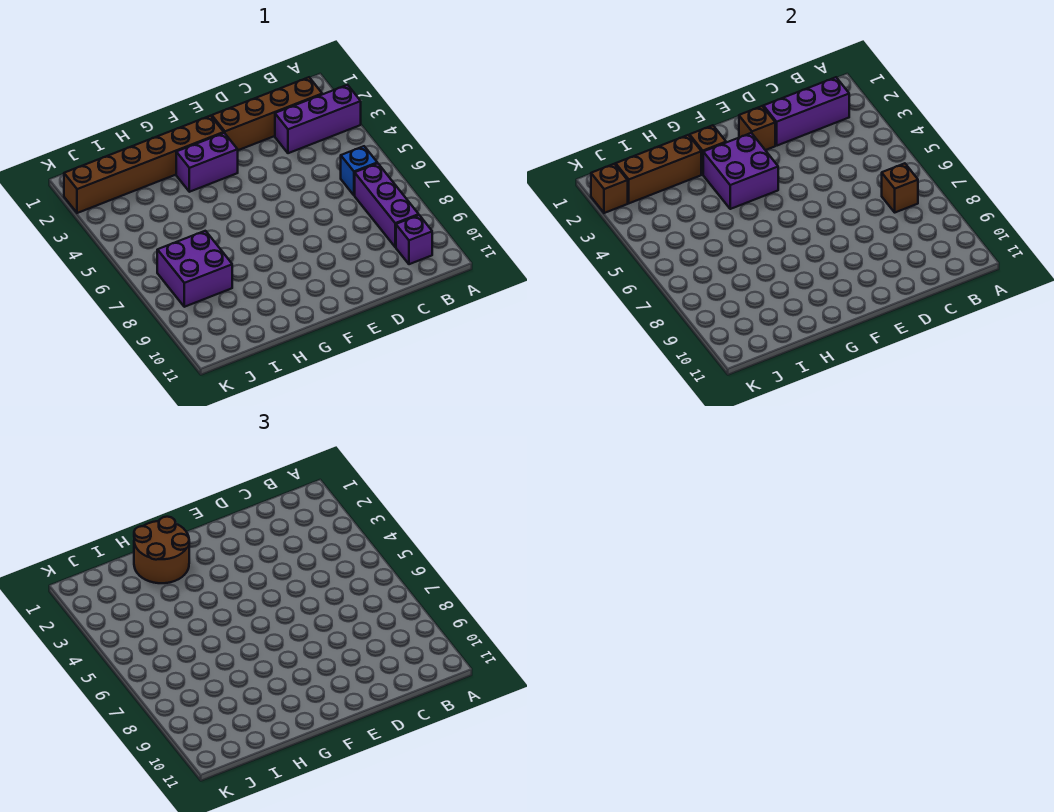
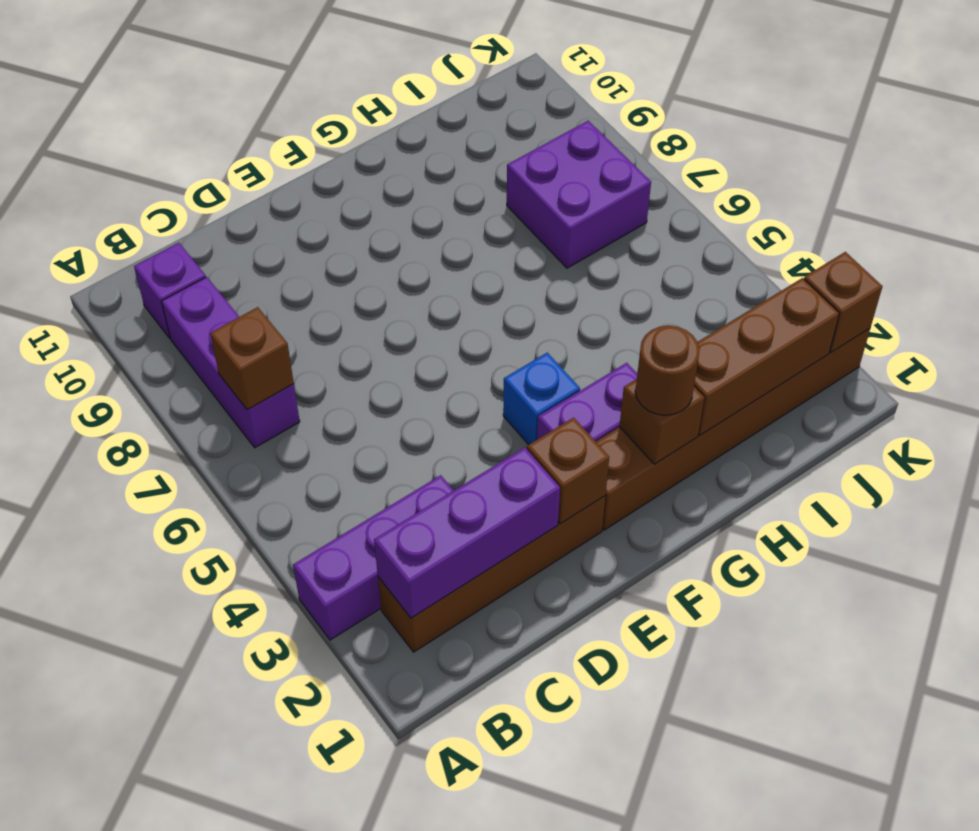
blue brick B6 level 1 -> blue brick F4 level 1
purple brick F3:G4 level 2 -> none
brown round brick G1:H2 level 3 -> brown round brick G2 level 3

